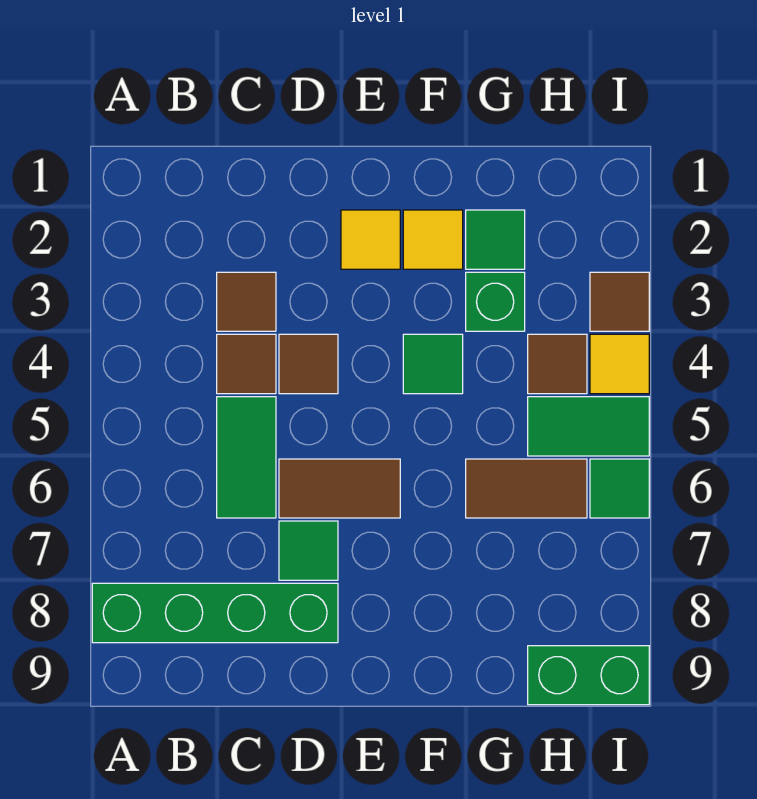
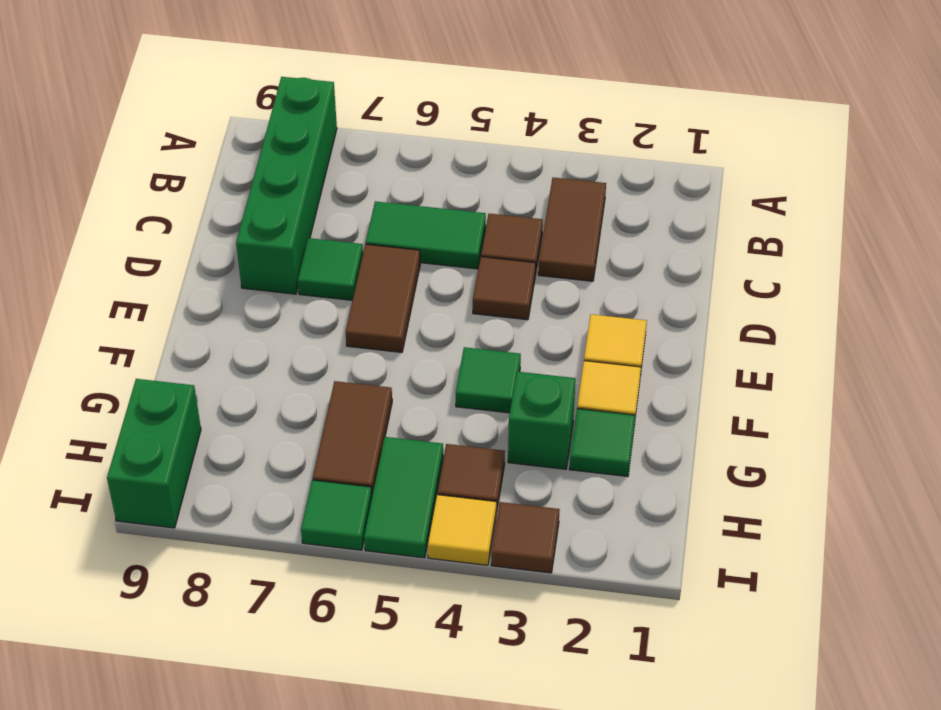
brown tile C3 level 1 -> brown tile B3:C3 level 1

